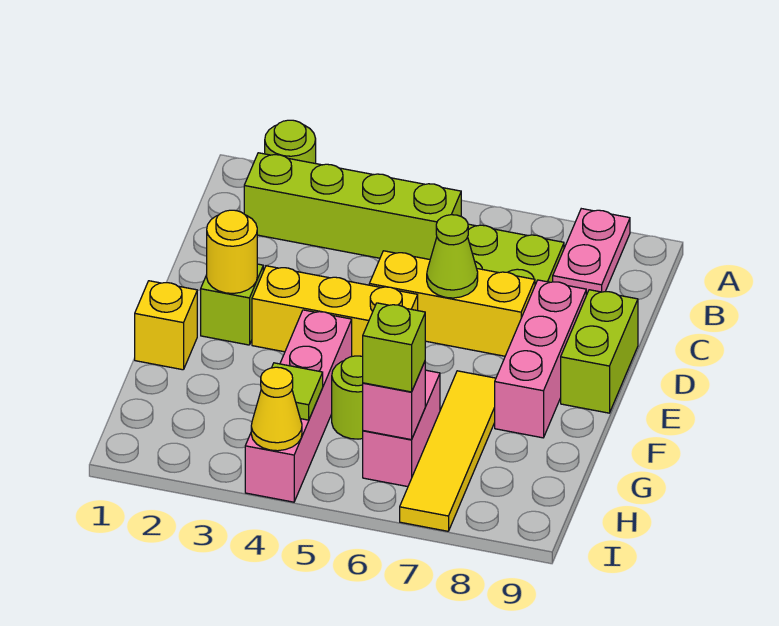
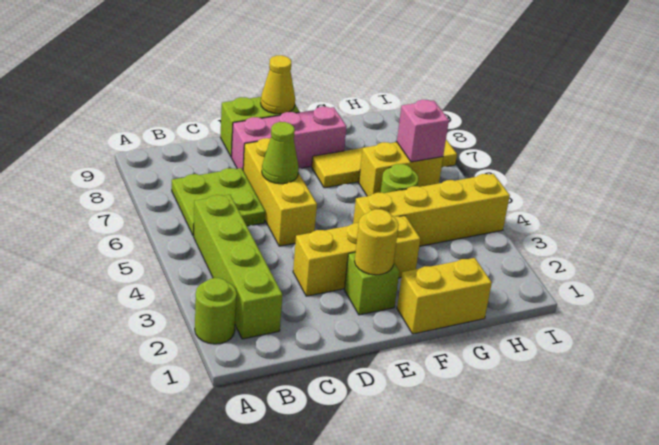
pink plate A8:B8 level 1 -> none
yellow brick E3:E5 level 1 -> yellow brick D3:F3 level 1
yellow brick F1 level 1 -> yellow brick F1:G1 level 1
pink brick F4:I4 level 1 -> yellow brick F4:I4 level 1
pink brick G6:H6 level 1 -> yellow brick G6:H6 level 1
lime tile H4 level 2 -> none
lime brick H6 level 3 -> none
yellow cone I4 level 2 -> yellow cone E9 level 2

